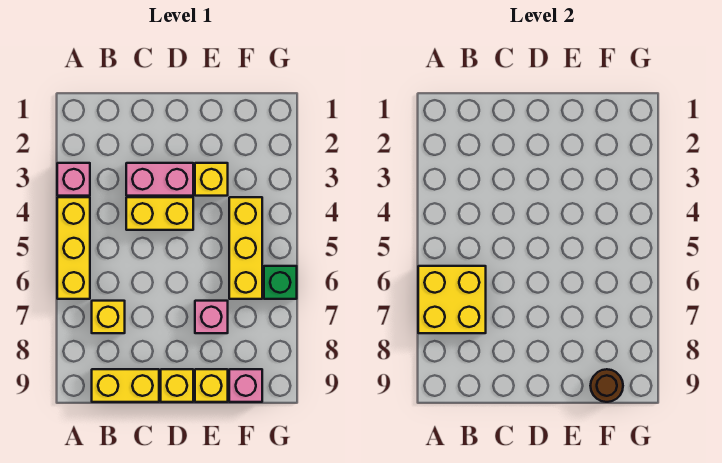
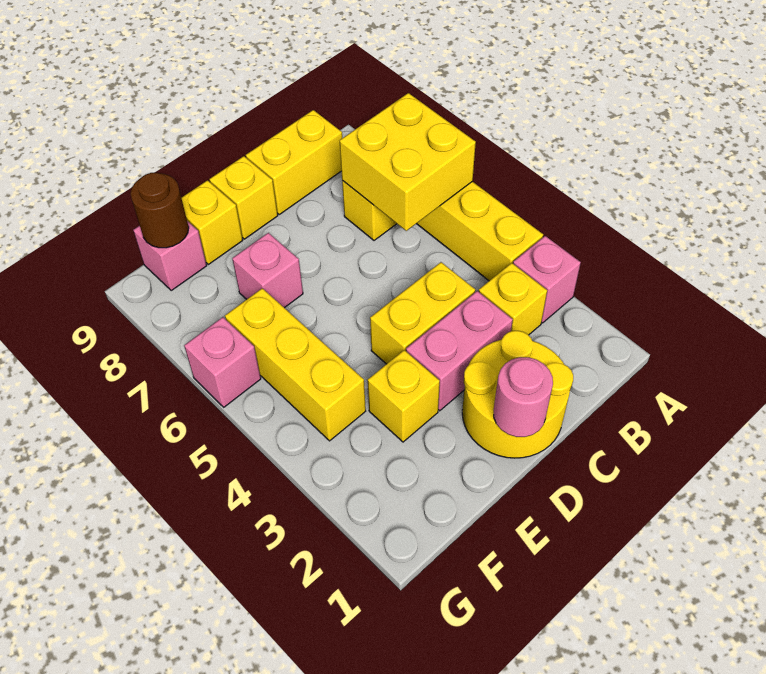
none -> yellow brick B3 level 1
none -> yellow round brick C1:D2 level 1
none -> pink round brick D1 level 2
green brick G6 level 1 -> pink brick G6 level 1

